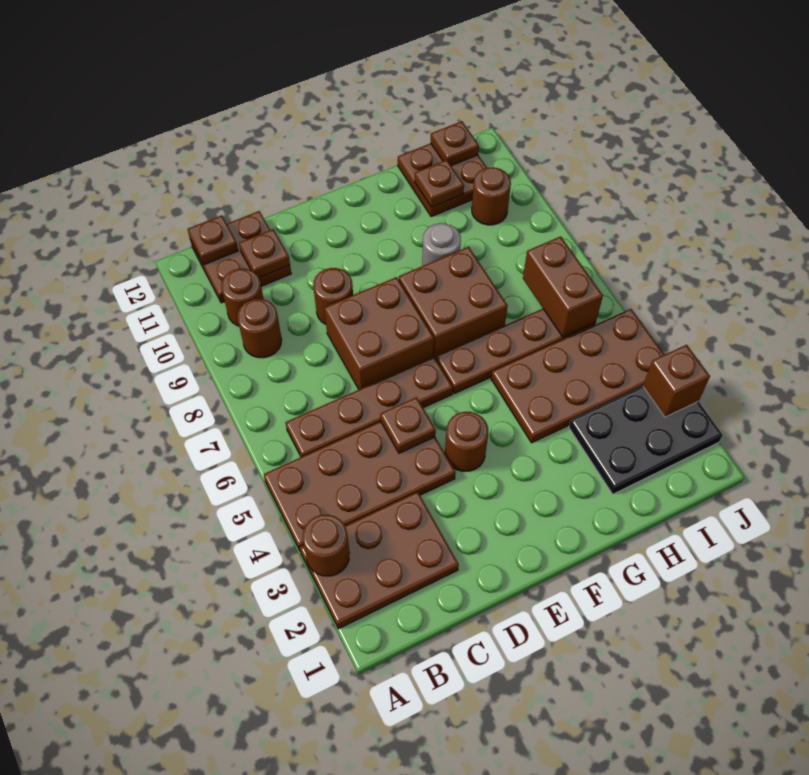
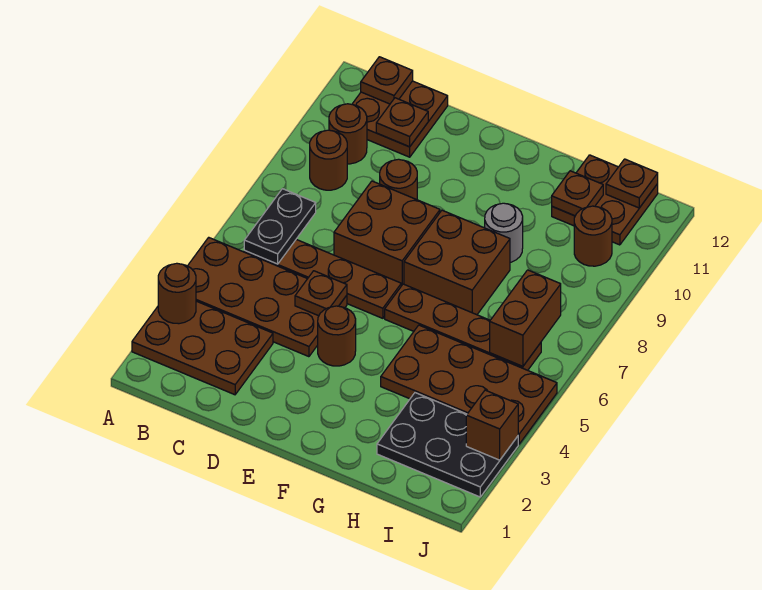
none -> black plate B6:B7 level 2

